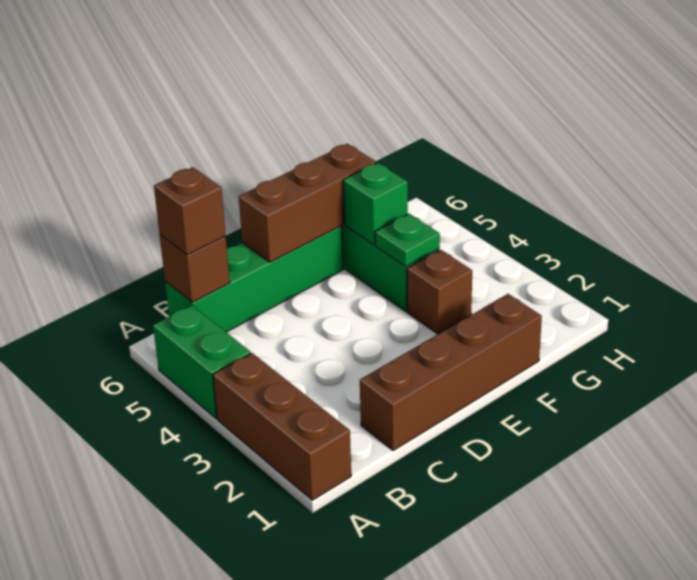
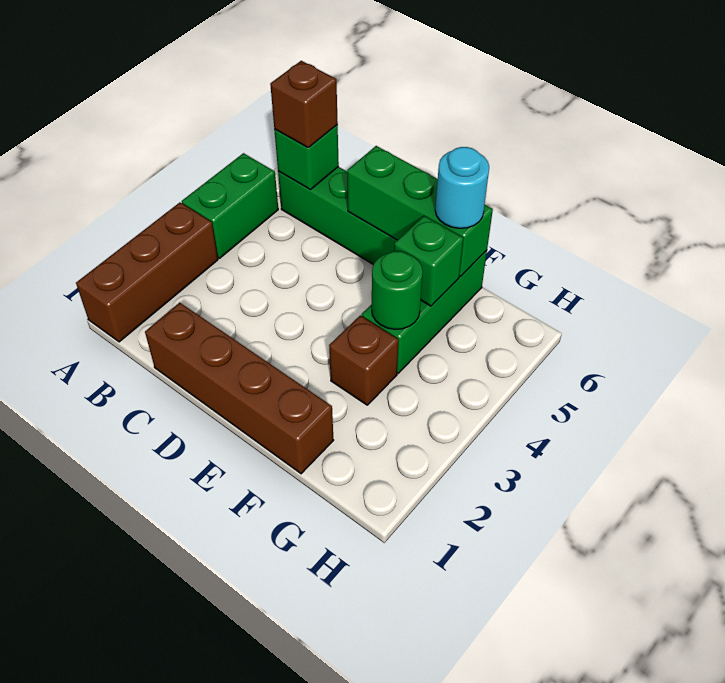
brown brick B6 level 2 -> green brick B6 level 2
brown brick D6:F6 level 2 -> green brick D6:F6 level 2
green plate F4 level 2 -> green round brick F4 level 2
none -> cyan round brick F6 level 3

